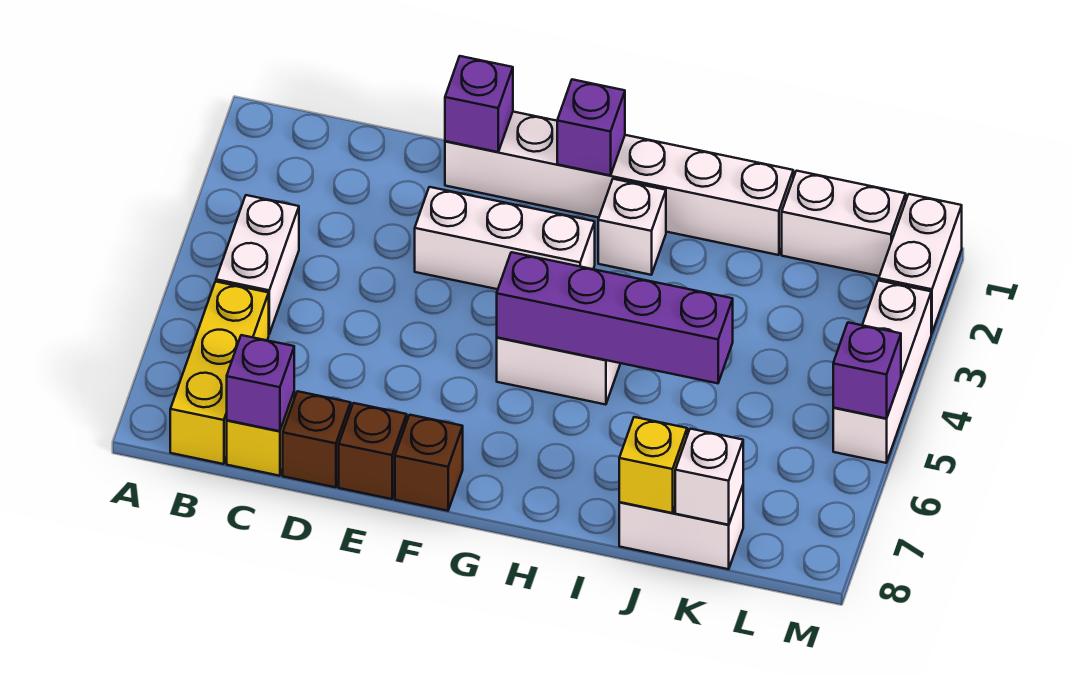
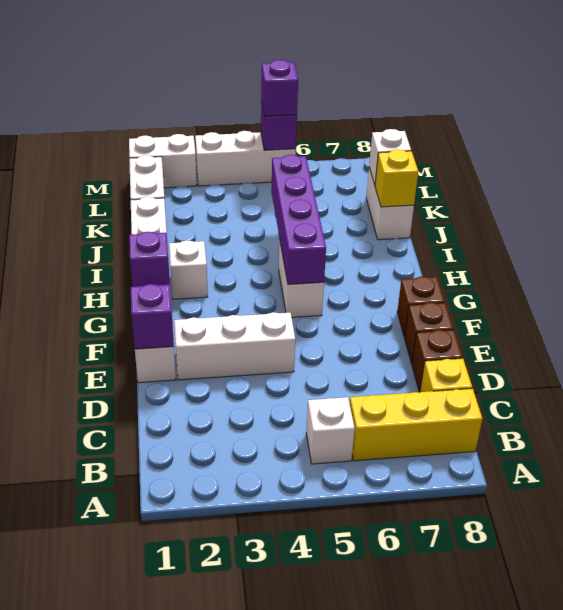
white brick B4:B5 level 1 -> white brick B5 level 1
purple brick C8 level 2 -> purple brick M5 level 3
white brick E3:G3 level 1 -> white brick E2:E4 level 1

